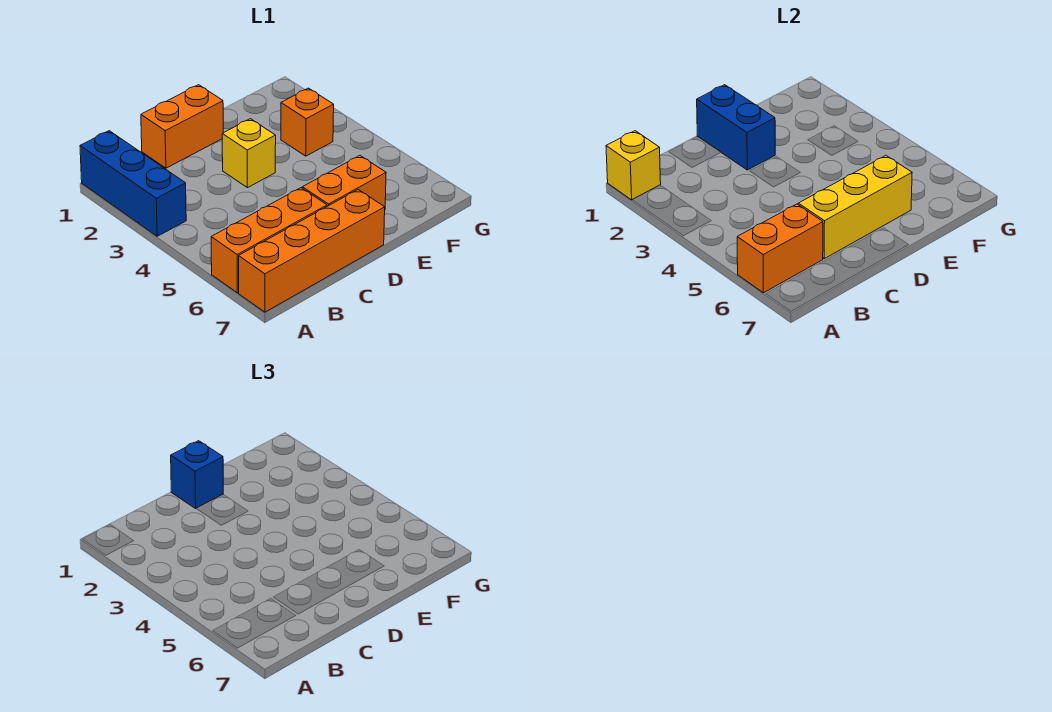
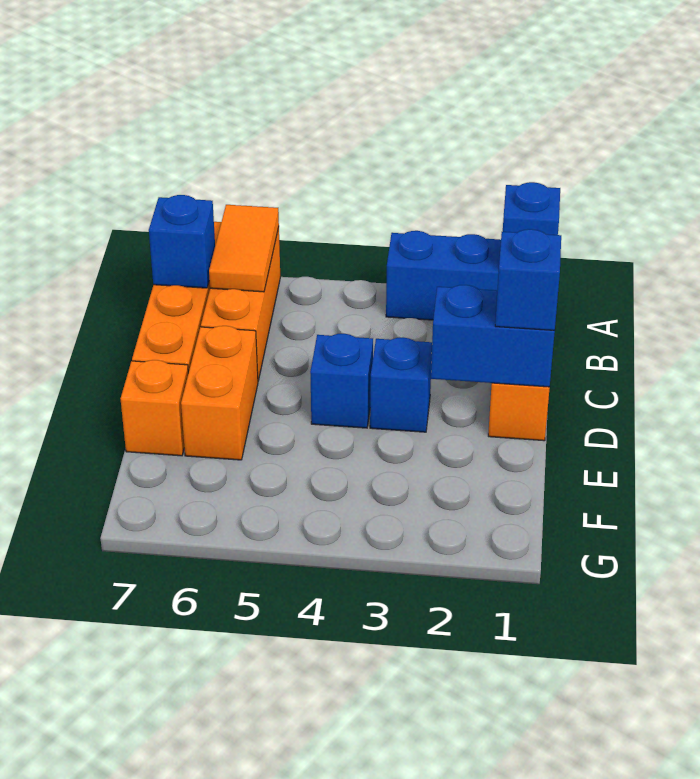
yellow brick A1 level 2 -> blue brick A1 level 2
orange brick A6:B6 level 2 -> orange tile A6:B6 level 2
none -> blue brick B7 level 2
yellow brick C6:E6 level 2 -> none
yellow brick D3 level 1 -> blue brick D3 level 1
none -> blue brick D4 level 1
orange brick F3 level 1 -> orange brick E7 level 1

